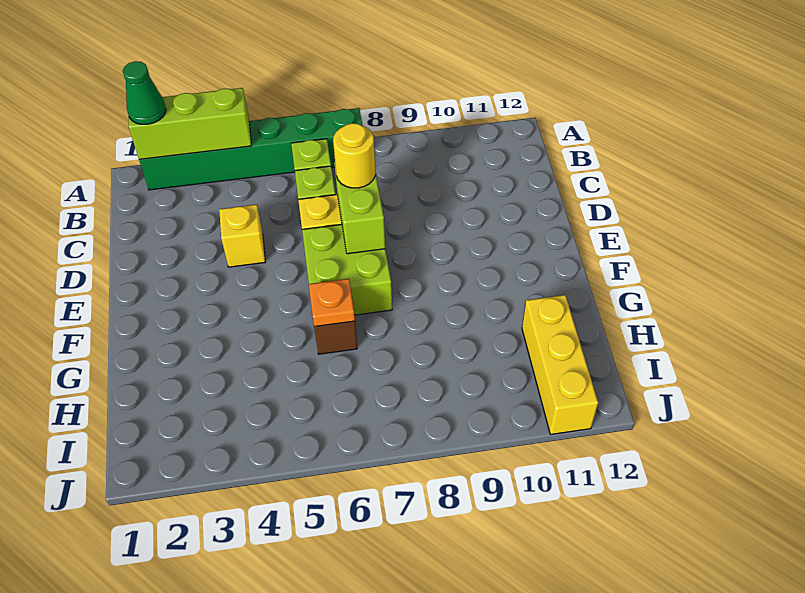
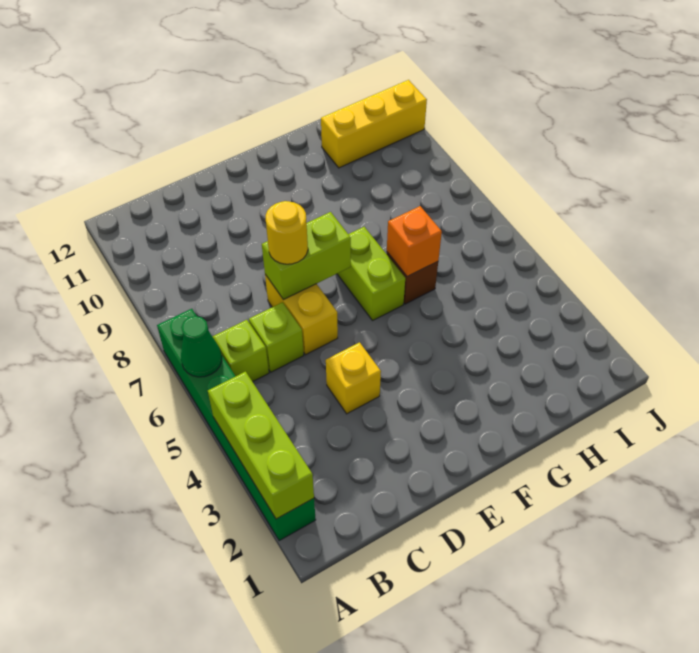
green cone A2 level 3 -> green cone A6 level 2
lime brick E6:F7 level 1 -> lime brick F6:F7 level 1
orange plate G6 level 2 -> orange brick G6 level 2

